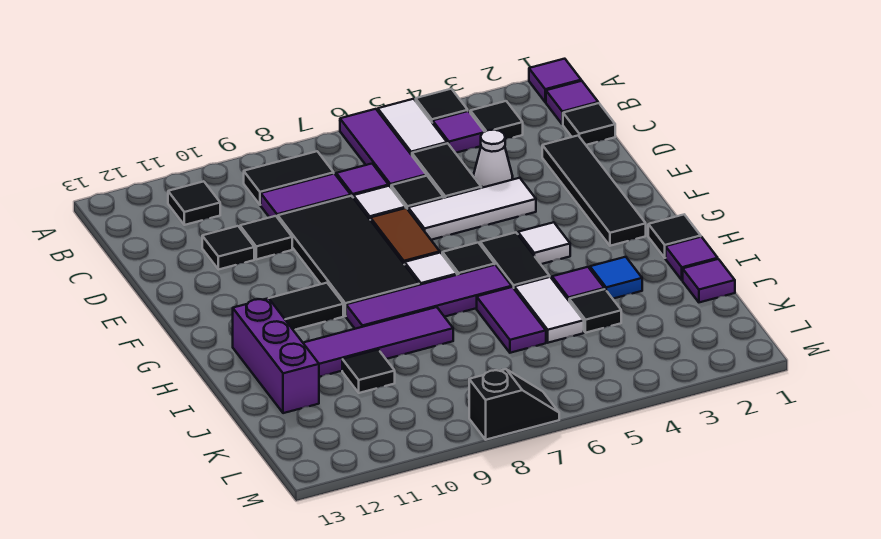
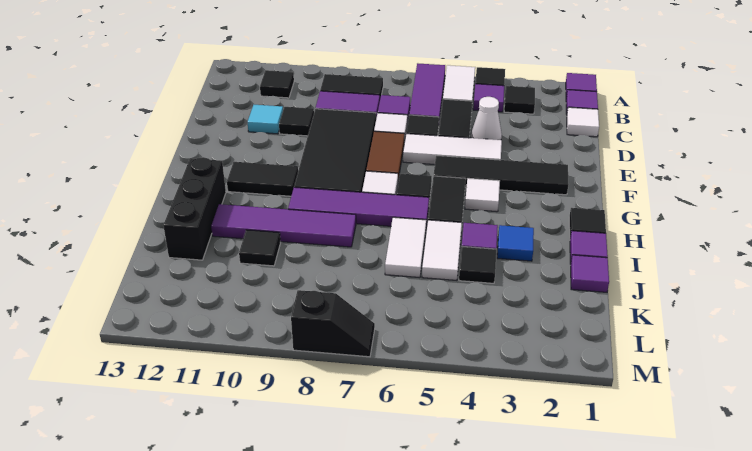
black tile C1 level 1 -> white tile C1 level 1
black tile D2:G2 level 1 -> black tile F2:F5 level 1
black tile D11 level 1 -> cyan tile D11 level 1
purple brick H12:J12 level 1 -> black brick H12:J12 level 1
purple tile I6:J6 level 1 -> white tile I6:J6 level 1

